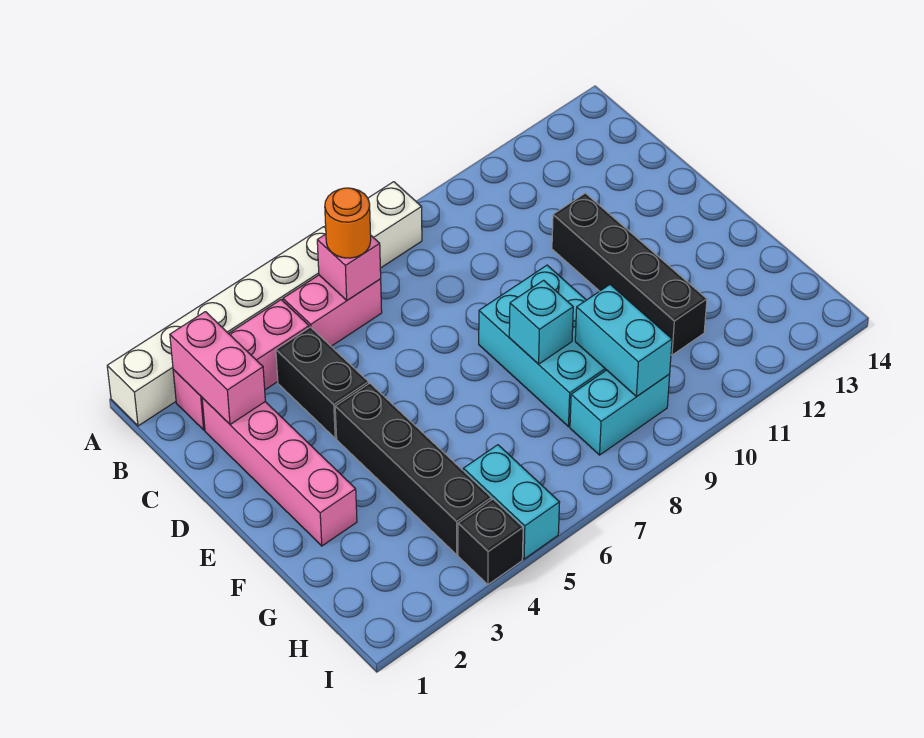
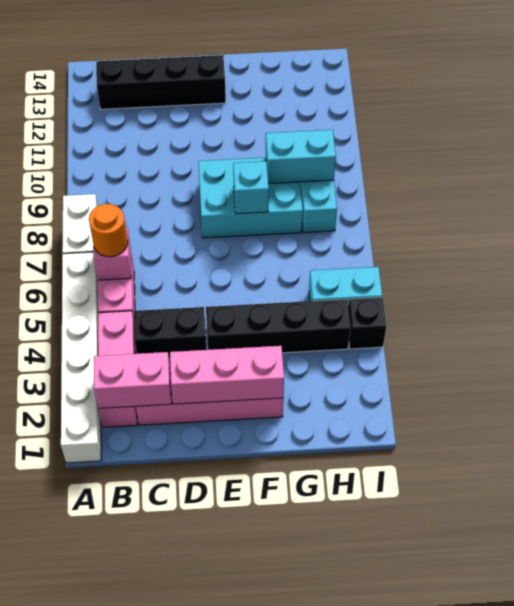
none -> pink brick D2:F2 level 2
black brick D11:G11 level 1 -> black brick B13:E13 level 1

